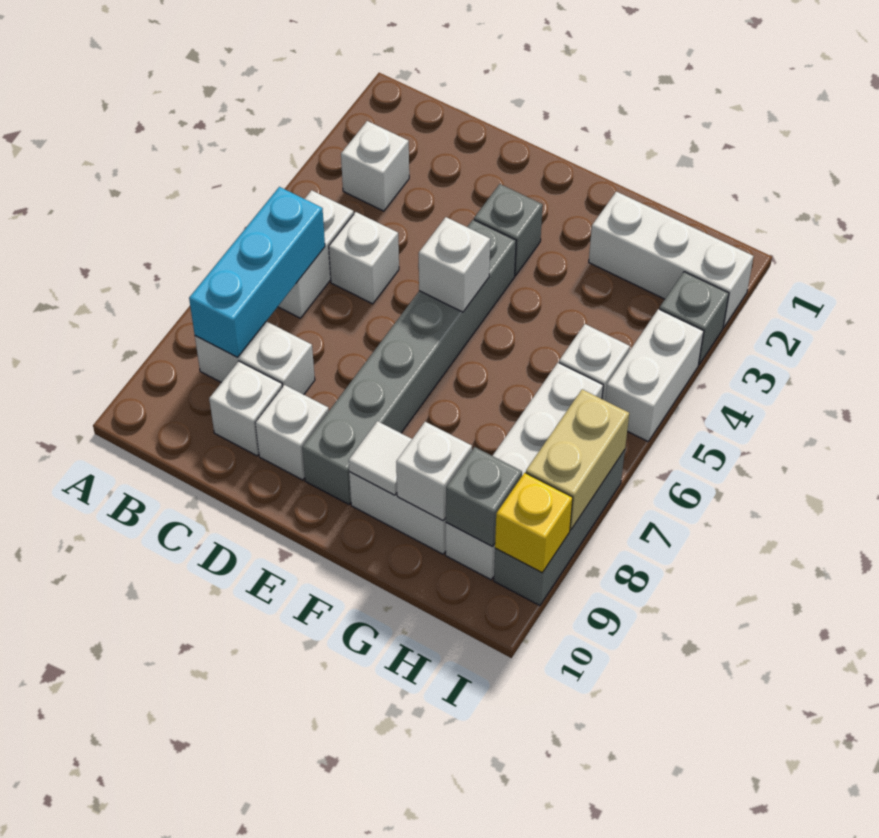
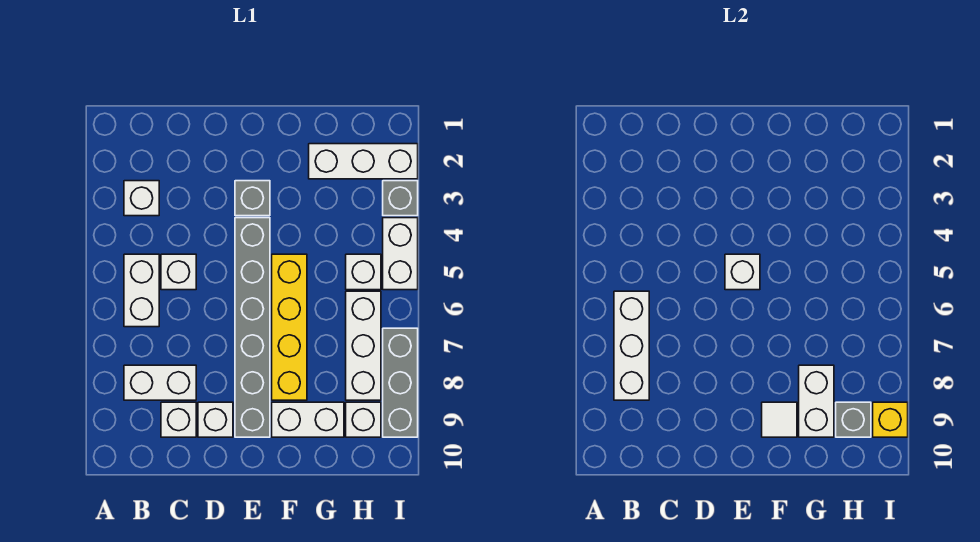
cyan brick B6:B8 level 2 -> white brick B6:B8 level 2
none -> yellow brick F5:F8 level 1
white brick G9 level 2 -> white brick G8:G9 level 2
tan brick I7:I8 level 2 -> none

